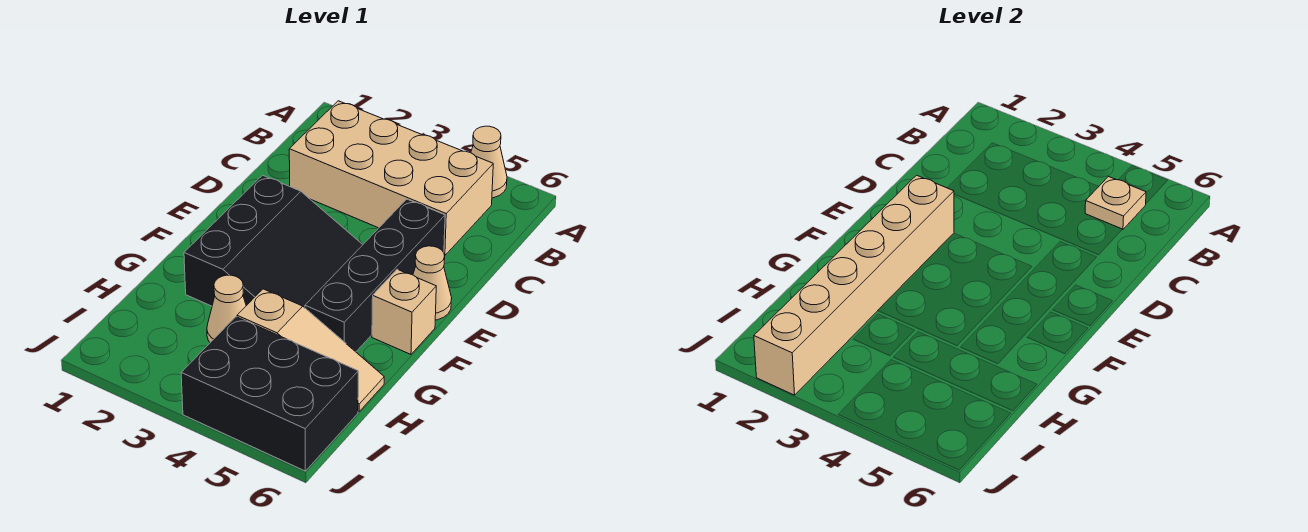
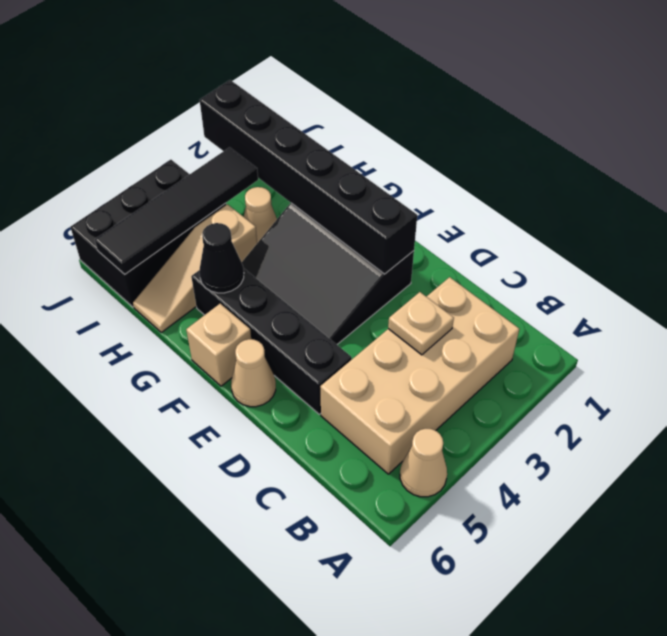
tan plate B5 level 2 -> tan plate C3 level 2
tan brick E2:J2 level 2 -> black brick E2:J2 level 2
none -> black cone G5 level 2
none -> black tile I3:I6 level 2

